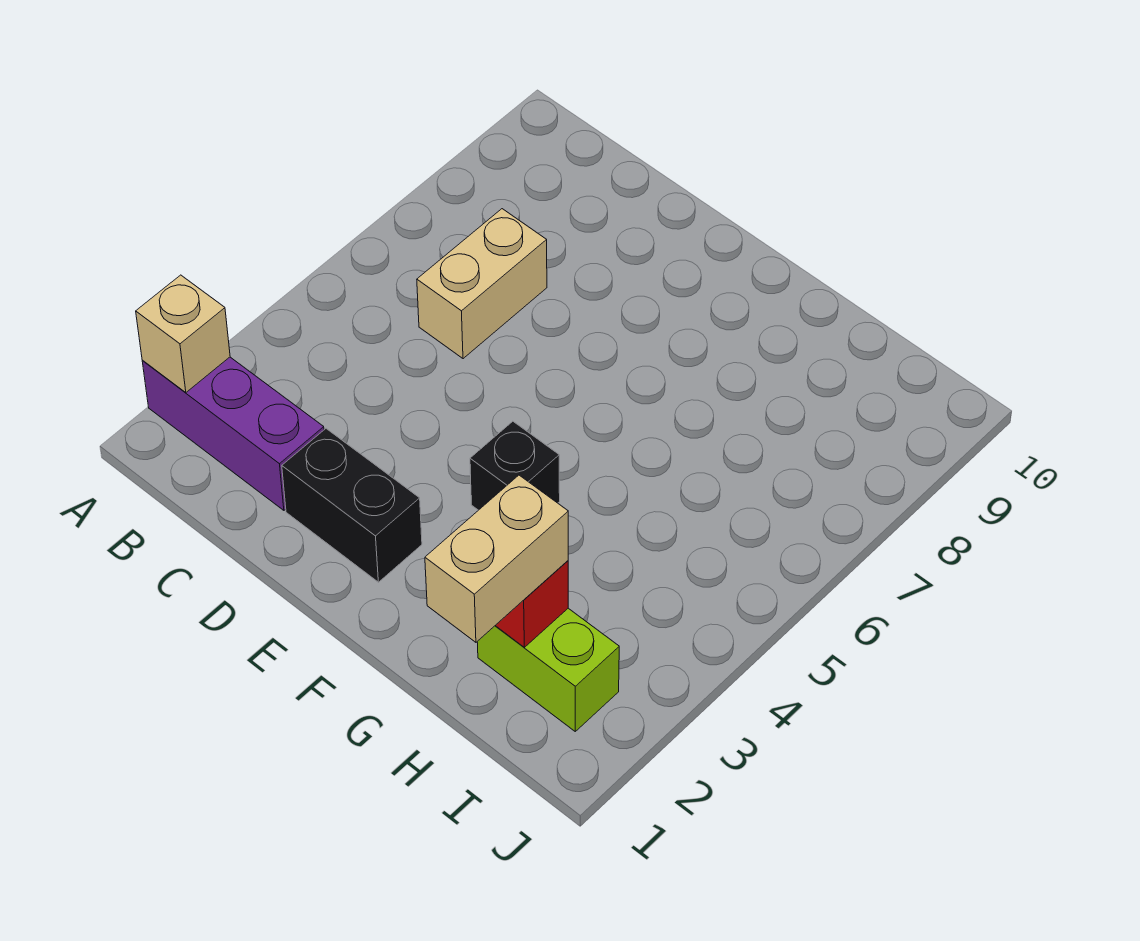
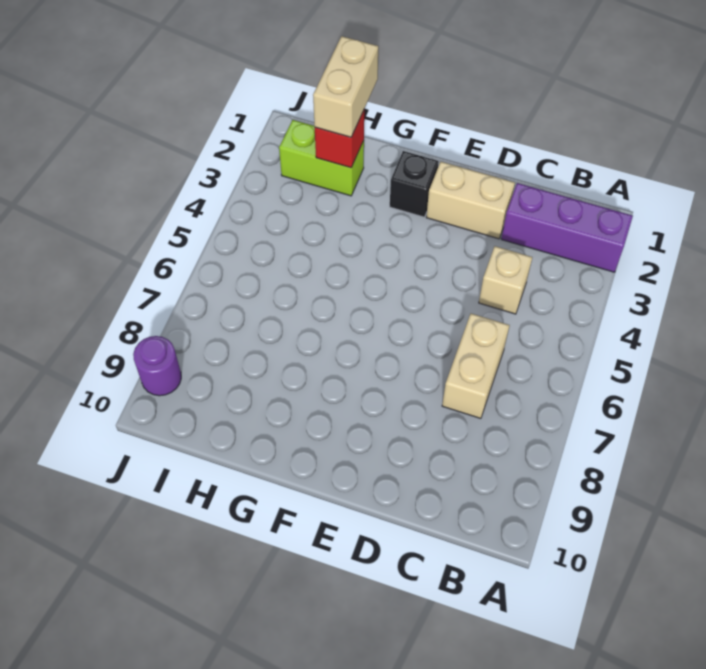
tan brick A2 level 2 -> tan brick C4 level 1
black brick D2:E2 level 1 -> tan brick D2:E2 level 1
black brick F4 level 1 -> black brick F2 level 1
none -> purple round brick J9 level 1

